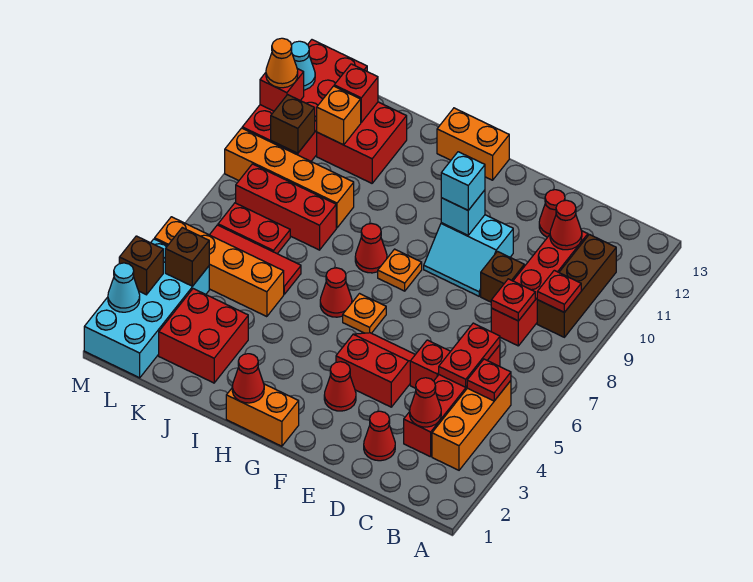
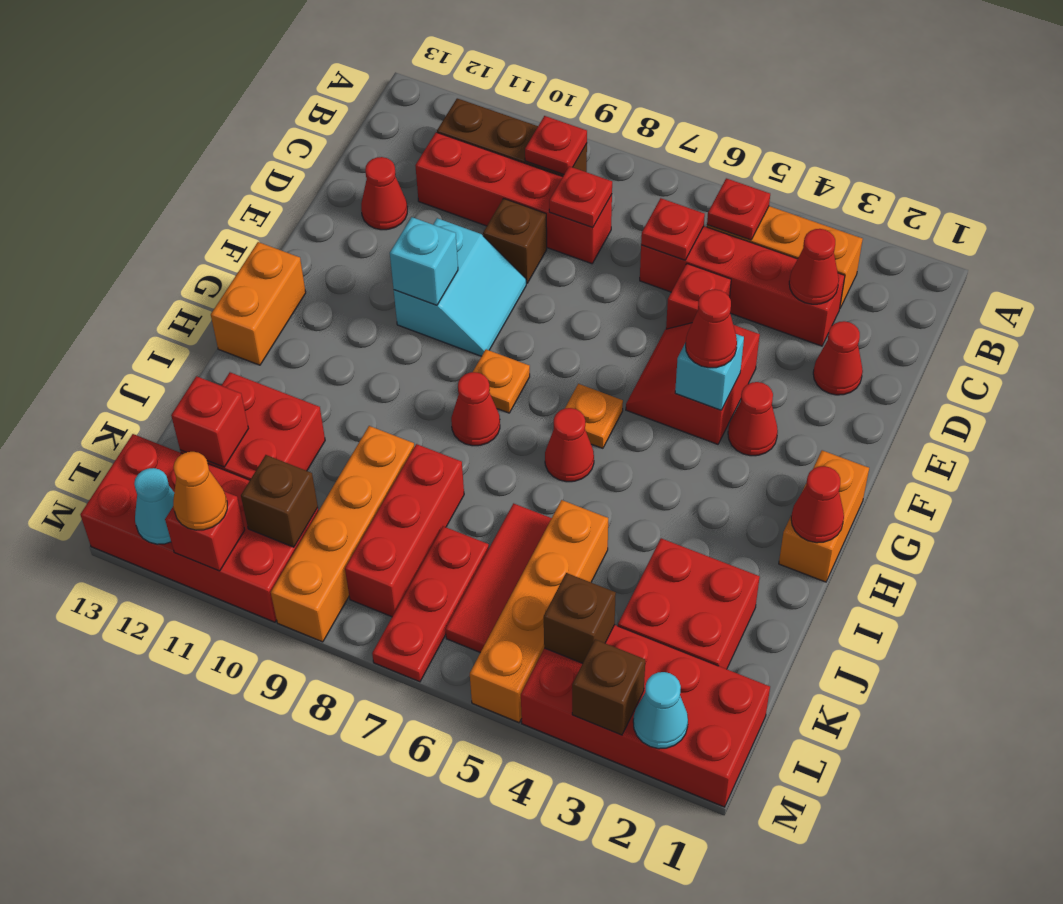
red plate C5:C6 level 2 -> red plate C6 level 2
red cone C11 level 2 -> red cone F4 level 3
cyan brick F10 level 3 -> cyan brick F4 level 2
red plate K7:L7 level 1 -> red plate K7:M7 level 1
orange brick K11 level 2 -> none
cyan brick L1:M4 level 1 -> red brick L1:M4 level 1

